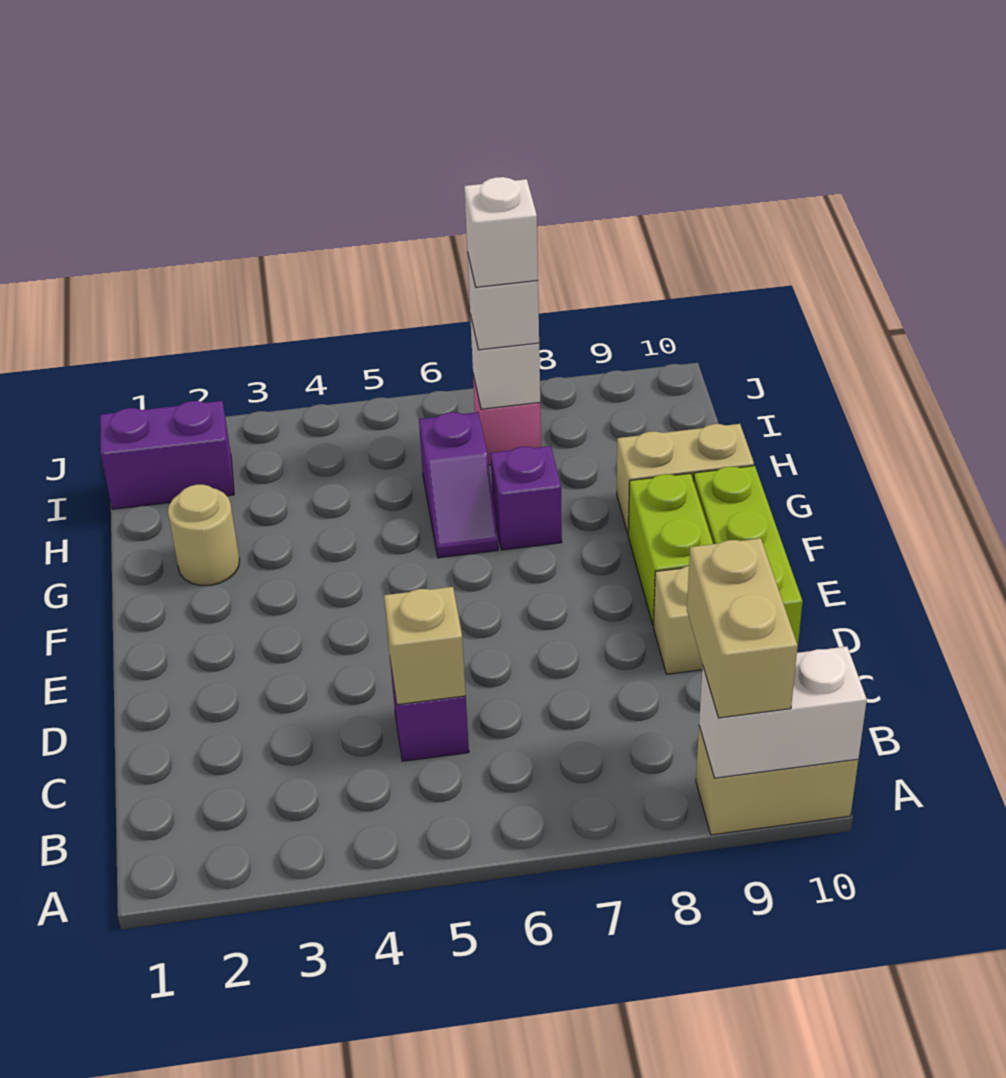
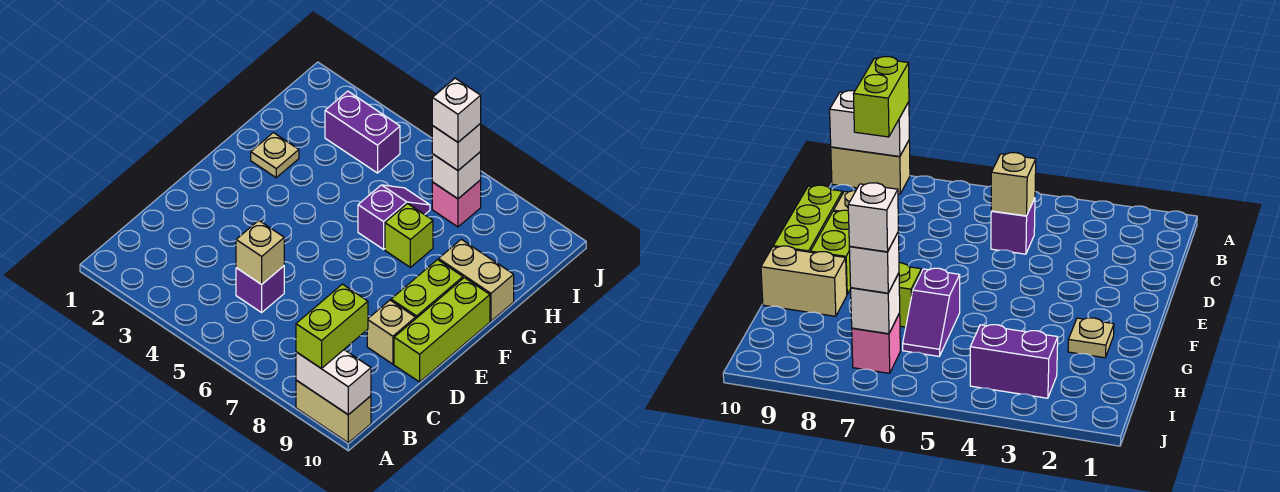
tan brick A9:B9 level 3 -> lime brick A9:B9 level 3
tan round brick G2 level 1 -> tan plate G2 level 1
purple slope G6:H6 level 1 top H -> purple slope G6:H6 level 1 top G
purple brick G7 level 1 -> lime brick G7 level 1
purple brick I1:I2 level 1 -> purple brick I3:I4 level 1

